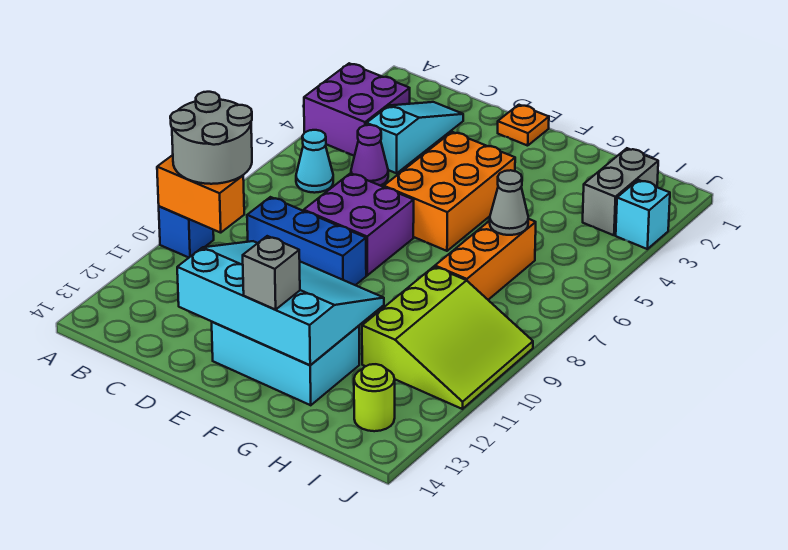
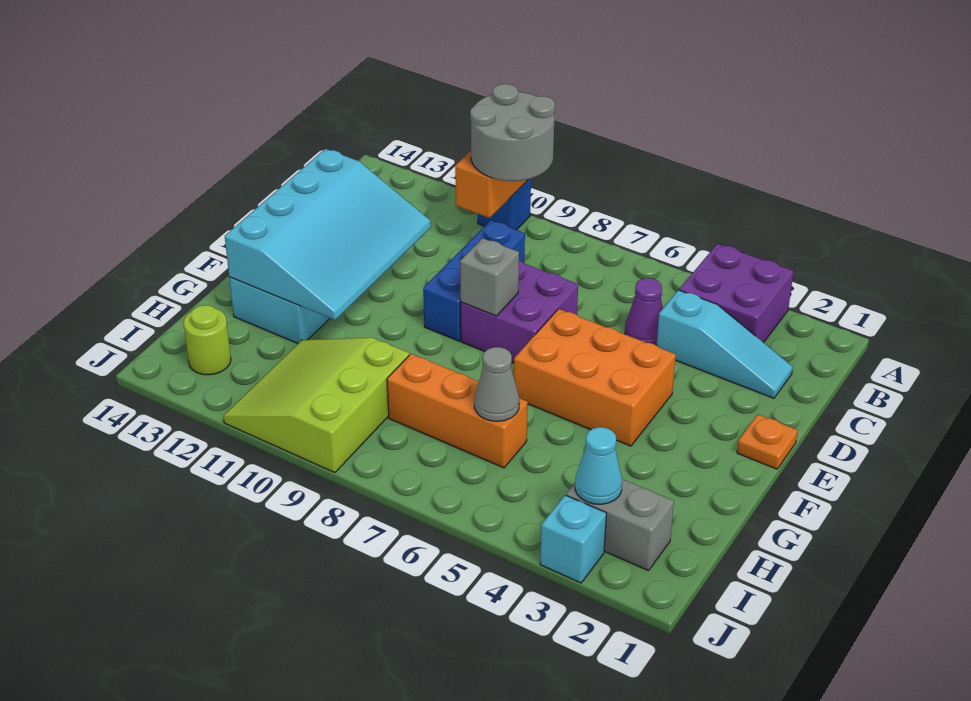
cyan cone B6 level 1 -> cyan cone I3 level 2
grey brick F13 level 3 -> grey brick E8 level 2
lime slope H9:J11 level 1 top H -> lime slope H9:J11 level 1 top 9

